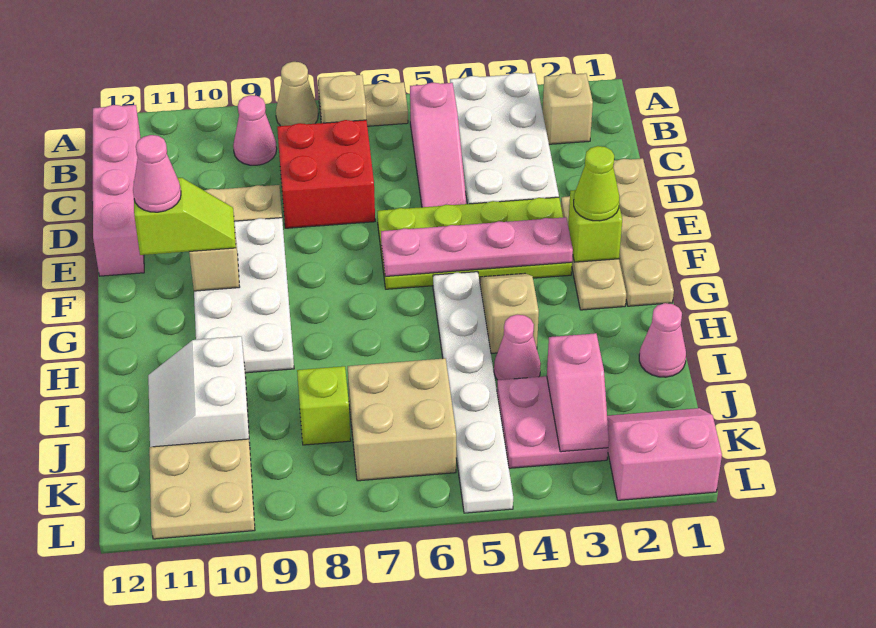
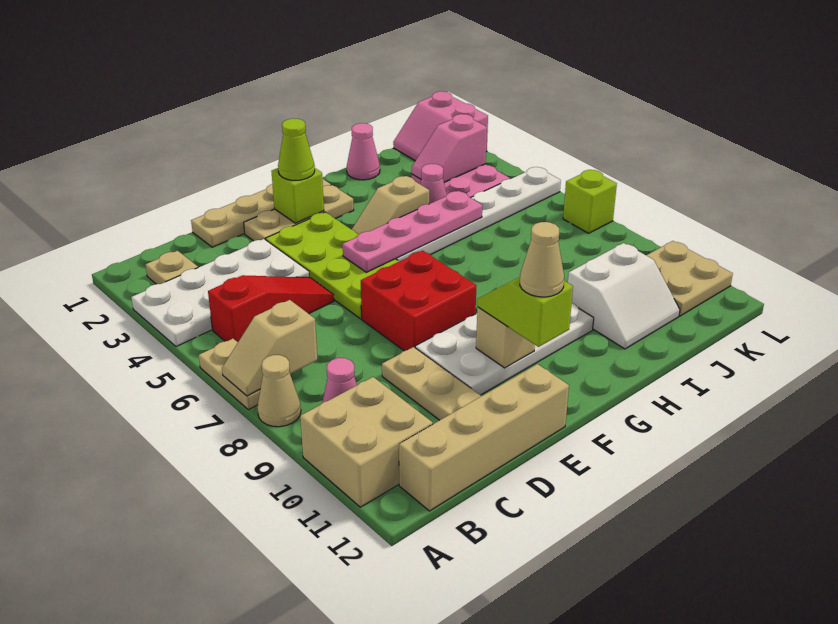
tan brick B2 level 1 -> tan plate B2 level 1
pink slope B5:D5 level 1 top B -> red slope B5:D5 level 1 top B
pink brick B12:E12 level 1 -> tan brick B12:E12 level 1
red brick C7:D8 level 1 -> red brick E7:F8 level 1
pink plate F3:F6 level 2 -> pink plate F5:I5 level 2
pink cone F11 level 4 -> tan cone F11 level 4
pink slope J3:K3 level 2 top J -> pink slope J3:K3 level 2 top K
tan brick J6:K7 level 1 -> tan brick A10:B11 level 1
lime brick J8 level 1 -> lime brick L7 level 1

